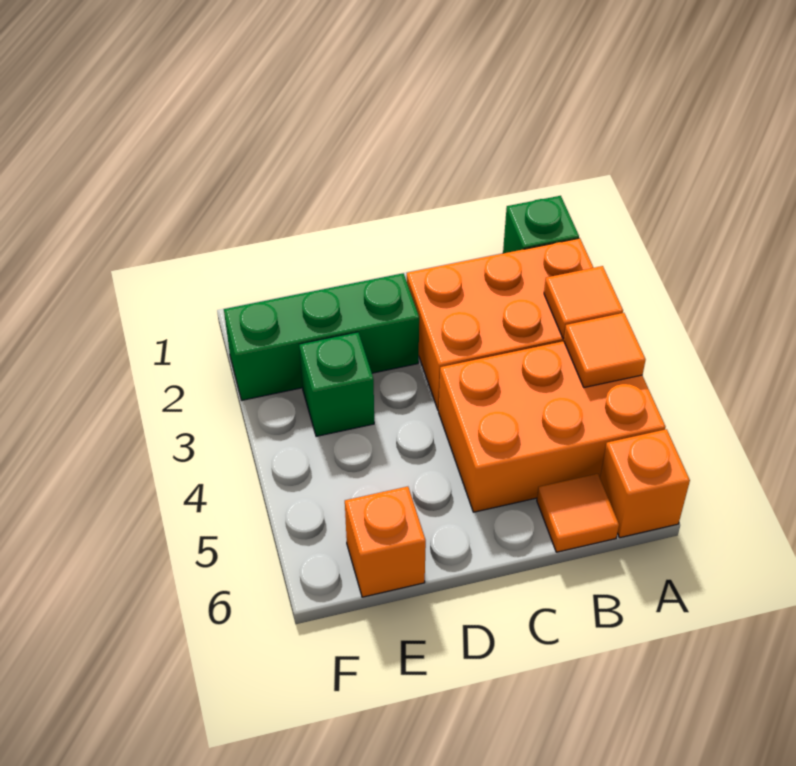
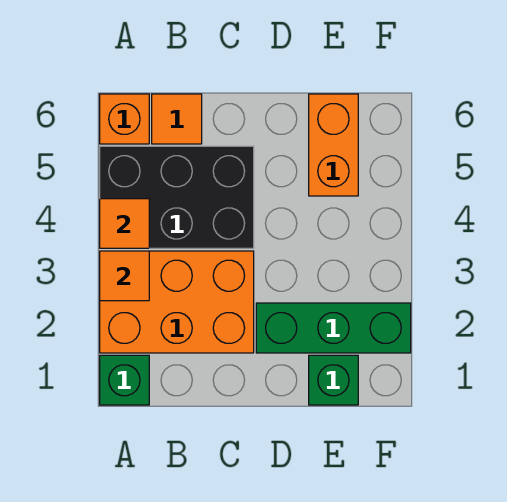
orange brick A4:C5 level 1 -> black brick A4:C5 level 1
green brick E3 level 1 -> green brick E1 level 1
orange brick E6 level 1 -> orange brick E5:E6 level 1

